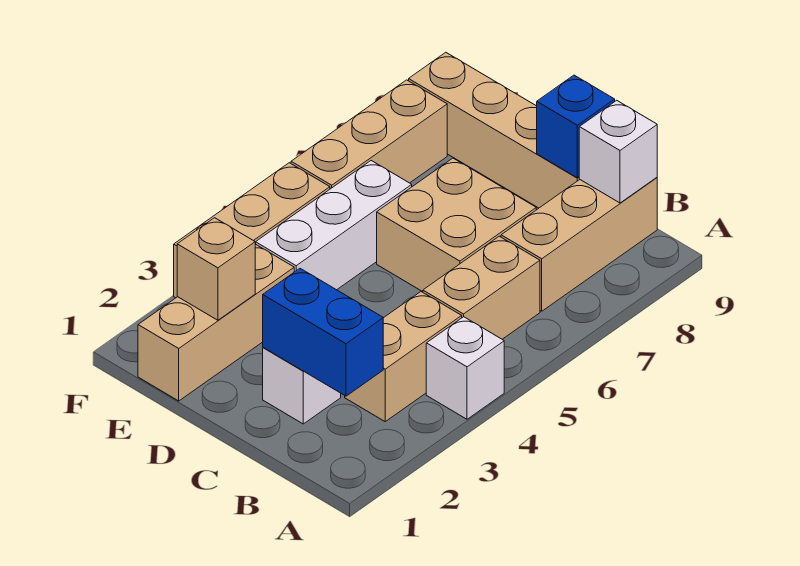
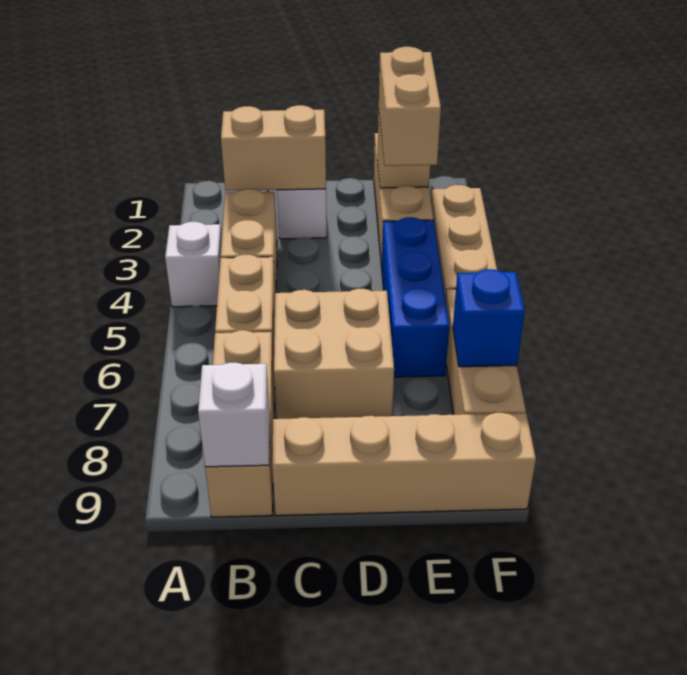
blue brick B2:C2 level 2 -> tan brick B2:C2 level 2
blue brick C9 level 2 -> blue brick F7 level 2
none -> tan brick E2:E3 level 3
white brick E4:E6 level 1 -> blue brick E4:E6 level 1

